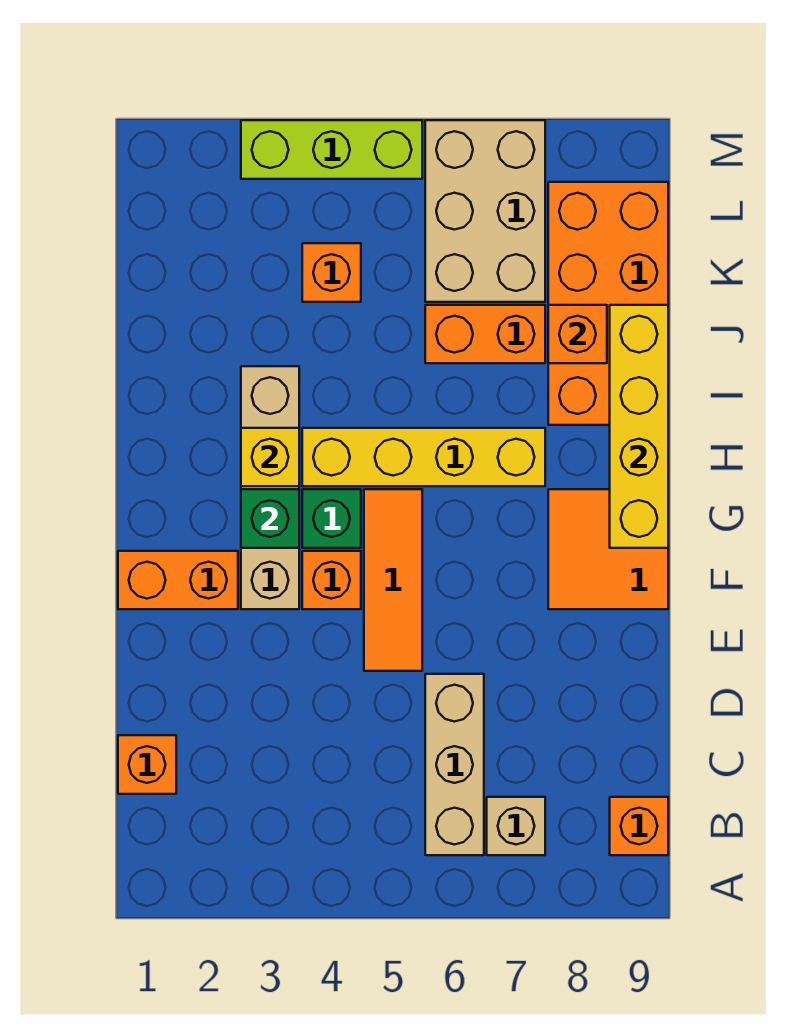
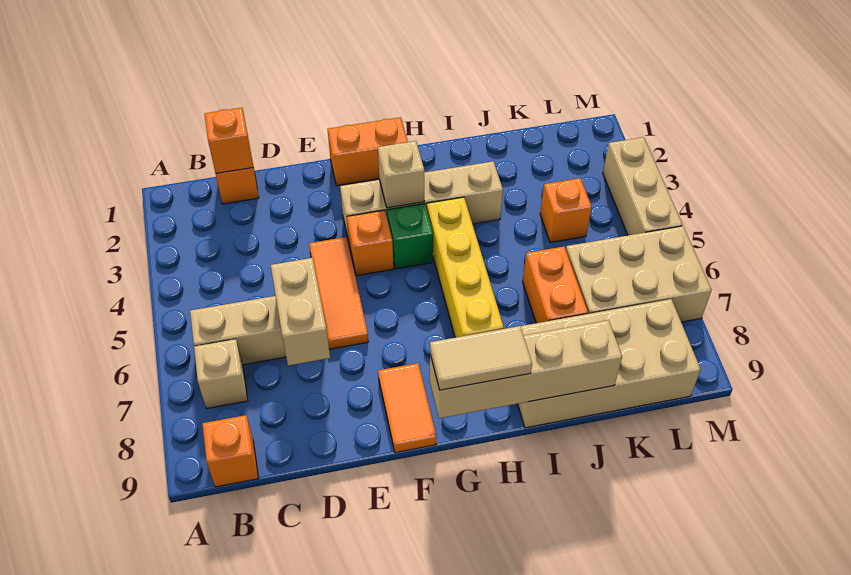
none -> tan brick D6:D7 level 2
orange tile E5:G5 level 1 -> orange tile E4:E6 level 1
orange brick F1:F2 level 1 -> orange brick F1:G1 level 1
orange tile F8:G9 level 1 -> orange tile F8:F9 level 1
green brick G3 level 2 -> tan brick G3 level 2
yellow brick G9:J9 level 2 -> tan brick G9:J9 level 2
none -> tan tile G9:H9 level 3
yellow brick H3 level 2 -> none
orange brick I8:L9 level 1 -> tan brick I8:L9 level 1
orange brick J8 level 2 -> orange brick C1 level 2
lime brick M3:M5 level 1 -> tan brick M3:M5 level 1

